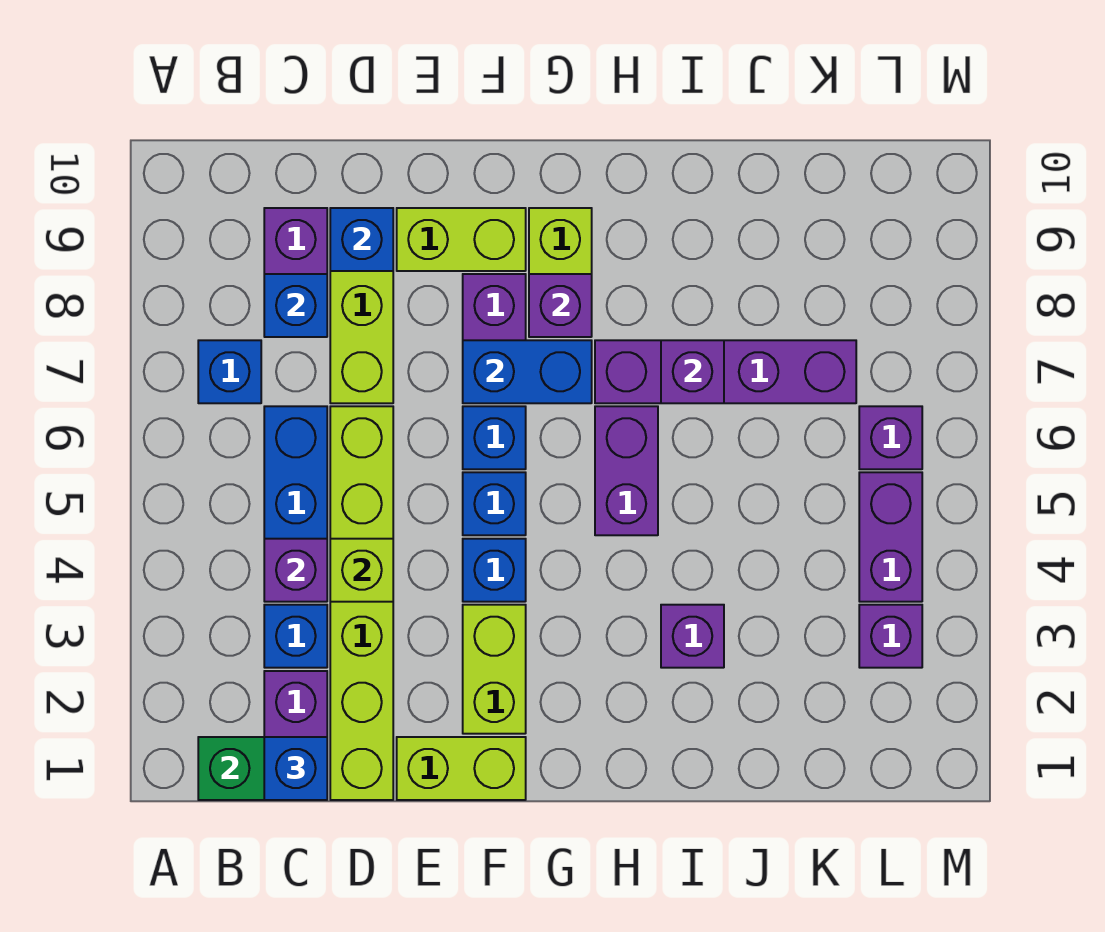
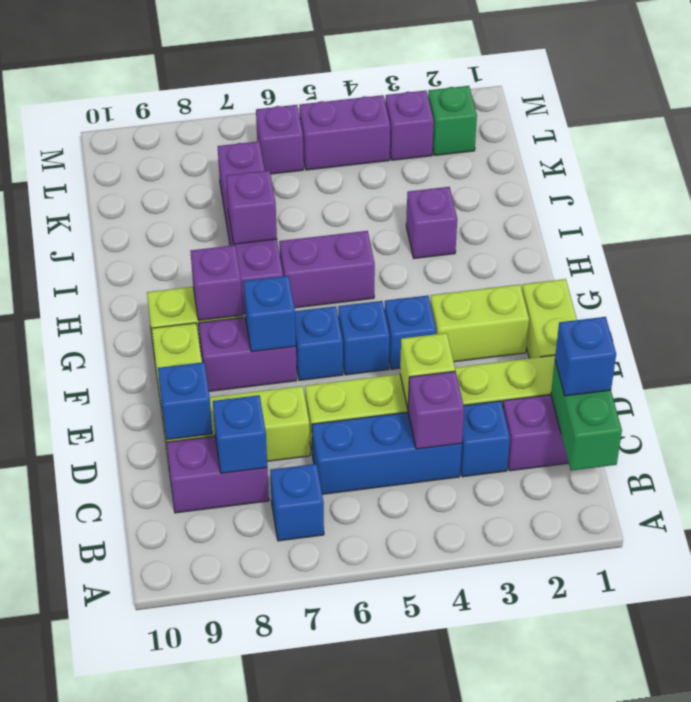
blue brick F7:G7 level 2 -> blue brick F7 level 2
none -> green brick L2 level 1

